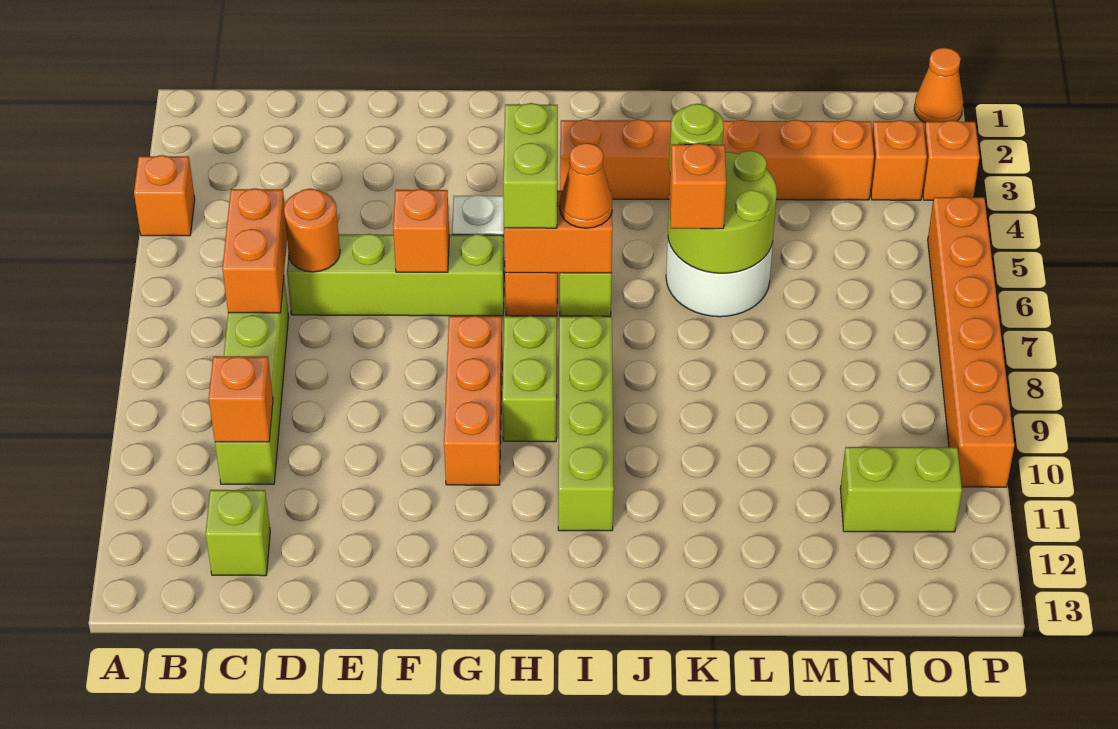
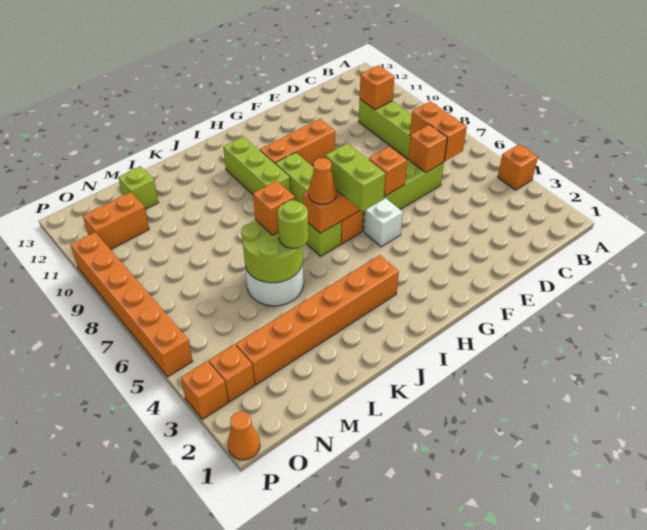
lime brick C12 level 1 -> lime brick M12 level 1
orange round brick D6 level 2 -> orange brick D6 level 2
orange brick G8:G10 level 1 -> orange brick F10:H10 level 1
lime brick I8:I11 level 1 -> lime brick I9:I11 level 1
lime brick N11:O11 level 1 -> orange brick N11:O11 level 1

